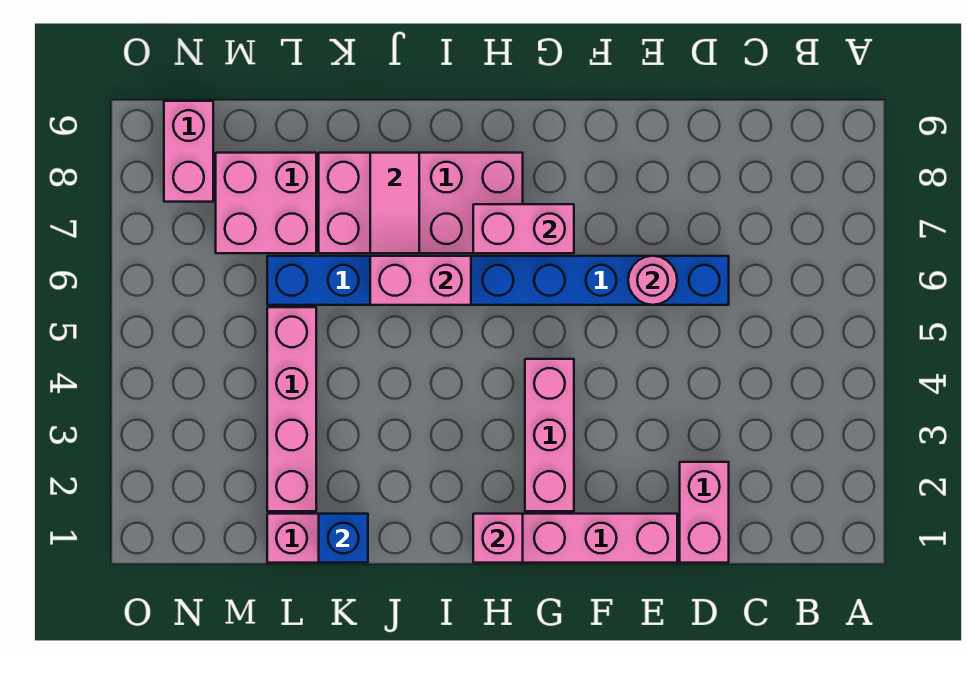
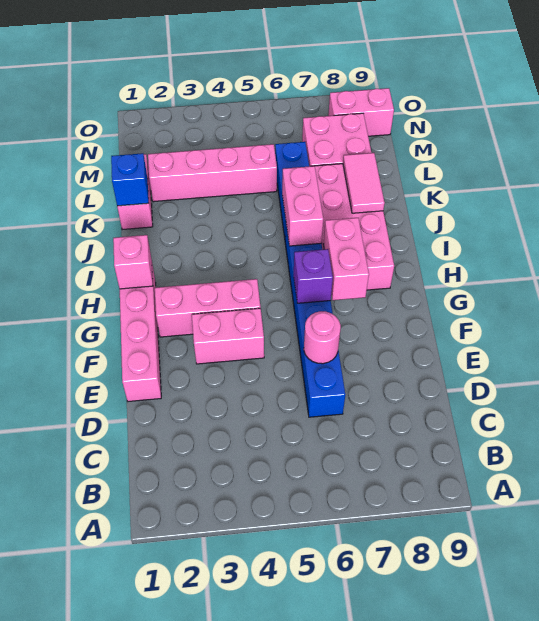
pink brick D1:D2 level 1 -> pink brick F3:F4 level 1
none -> purple brick G6 level 2
pink tile J7:J8 level 2 -> pink tile J8:K8 level 2

